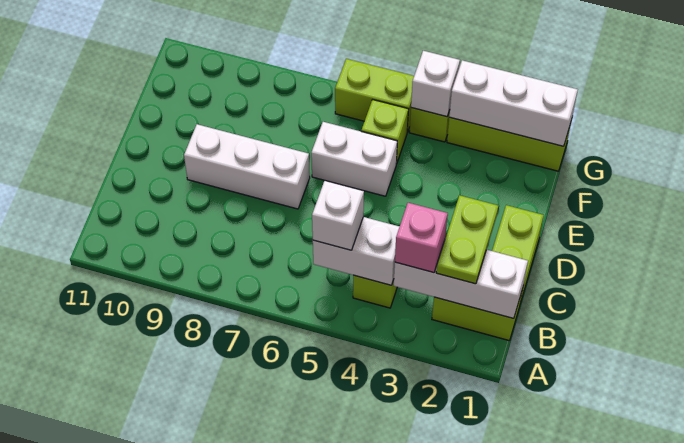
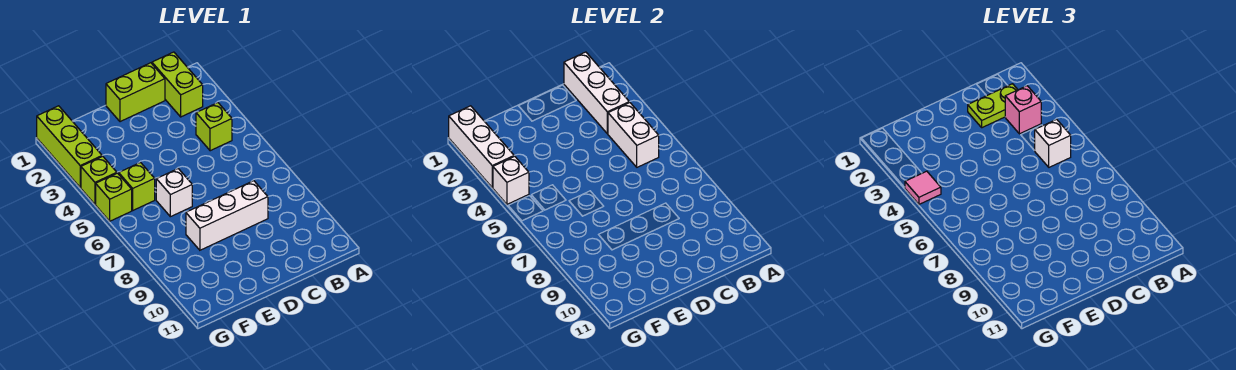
white brick D7:D9 level 1 -> white brick C8:E8 level 1
white brick E5:E6 level 1 -> white brick E6 level 1
none -> pink tile G4 level 3
lime brick G5:G6 level 1 -> lime brick G5 level 1

